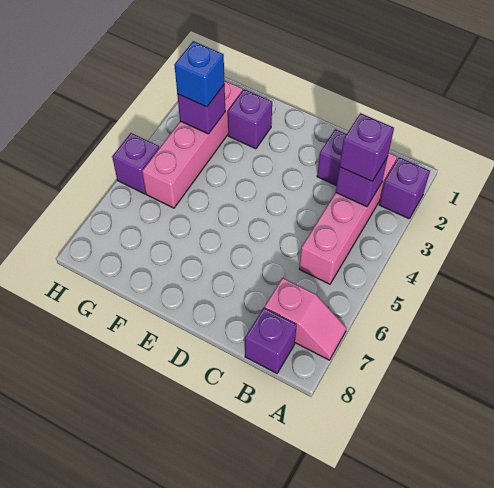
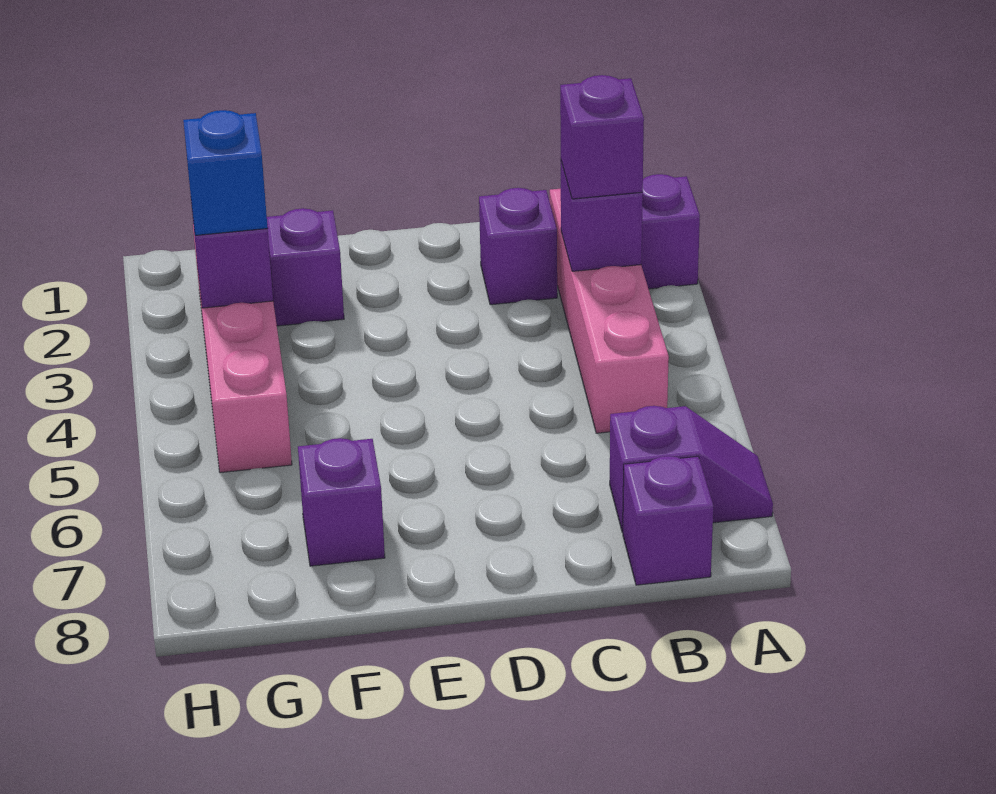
pink slope A7:B7 level 1 top B -> purple slope A7:B7 level 1 top B
purple brick H5 level 1 -> purple brick F7 level 1

